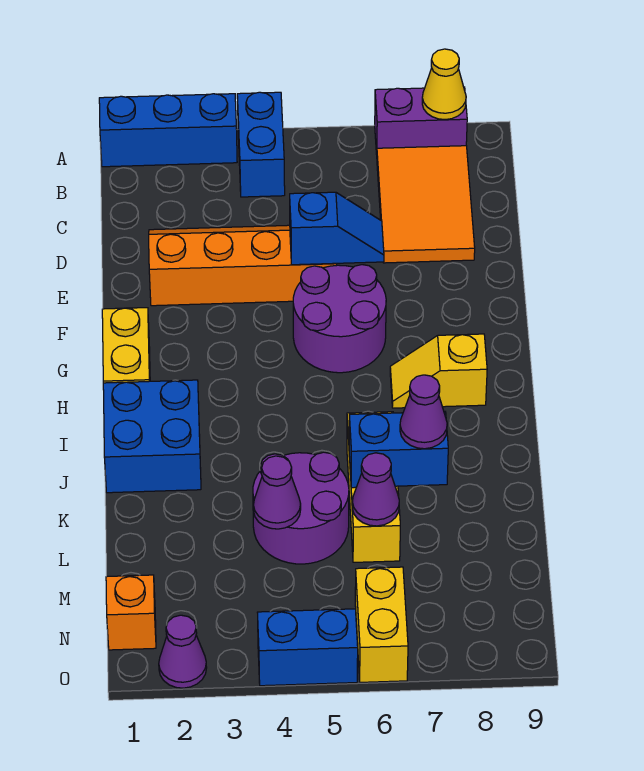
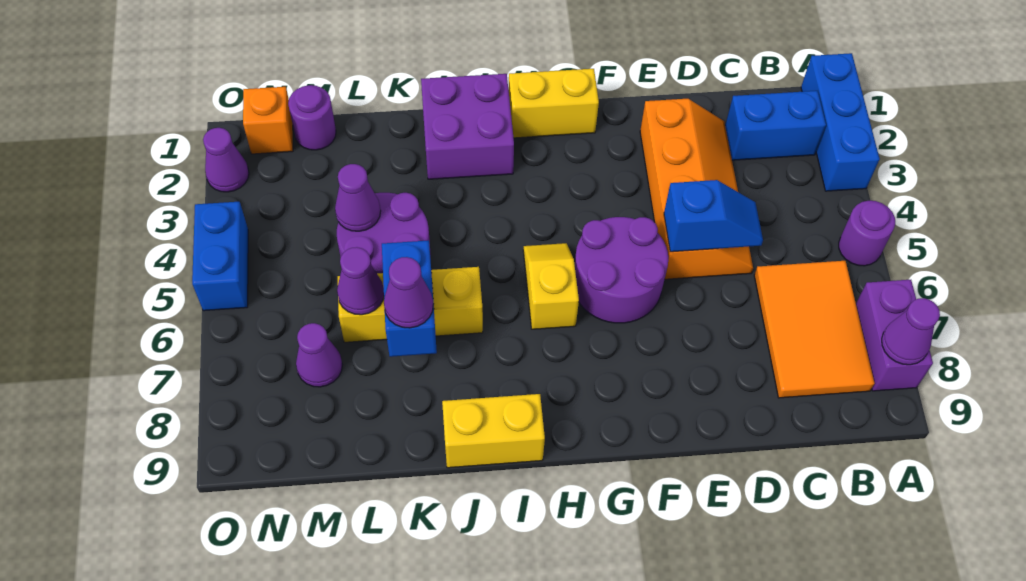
blue brick A4:B4 level 1 -> blue brick B2:C2 level 1
none -> purple round brick A5 level 1
yellow cone A8 level 2 -> purple cone A8 level 2
orange tile B7:D8 level 1 -> orange tile B6:C8 level 1
blue slope E5:E6 level 2 top 5 -> blue slope D5:E5 level 2 top E
yellow slope H7:H8 level 1 top 8 -> yellow slope H5:H6 level 1 top 6
blue brick I1:J2 level 1 -> purple brick I1:J2 level 1
none -> purple round brick M1 level 1
none -> purple cone M7 level 1
yellow brick N6:O6 level 1 -> yellow brick I9:J9 level 1

